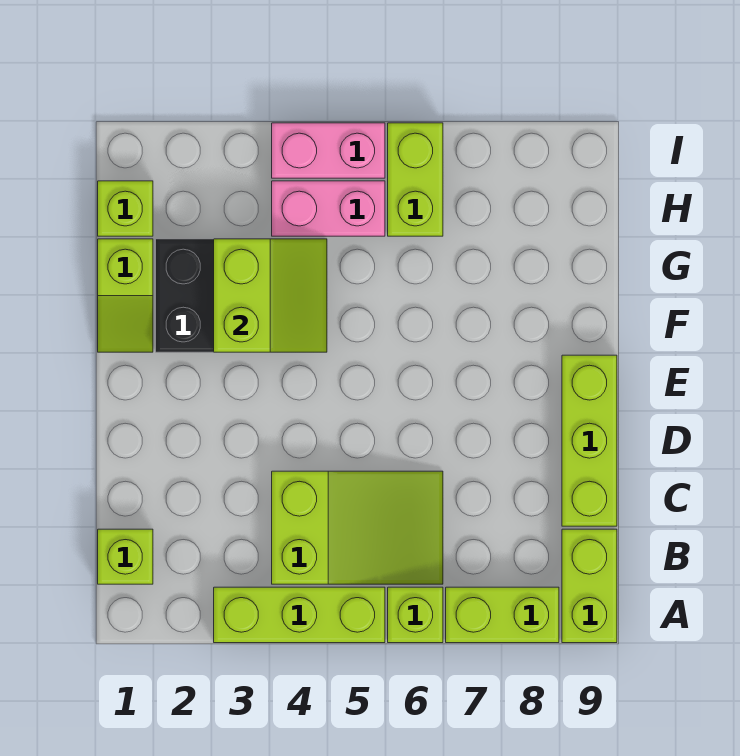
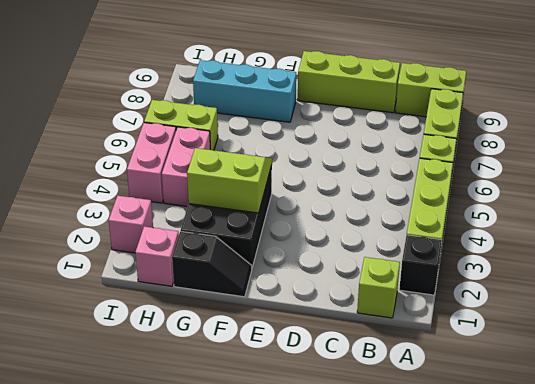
none -> black brick A2 level 1
lime slope B4:C6 level 1 top 4 -> none
lime slope F1:G1 level 1 top G -> black slope F1:G1 level 1 top G
none -> cyan brick F8:H8 level 1
lime brick H1 level 1 -> pink brick H1 level 1
none -> pink brick I2 level 1

